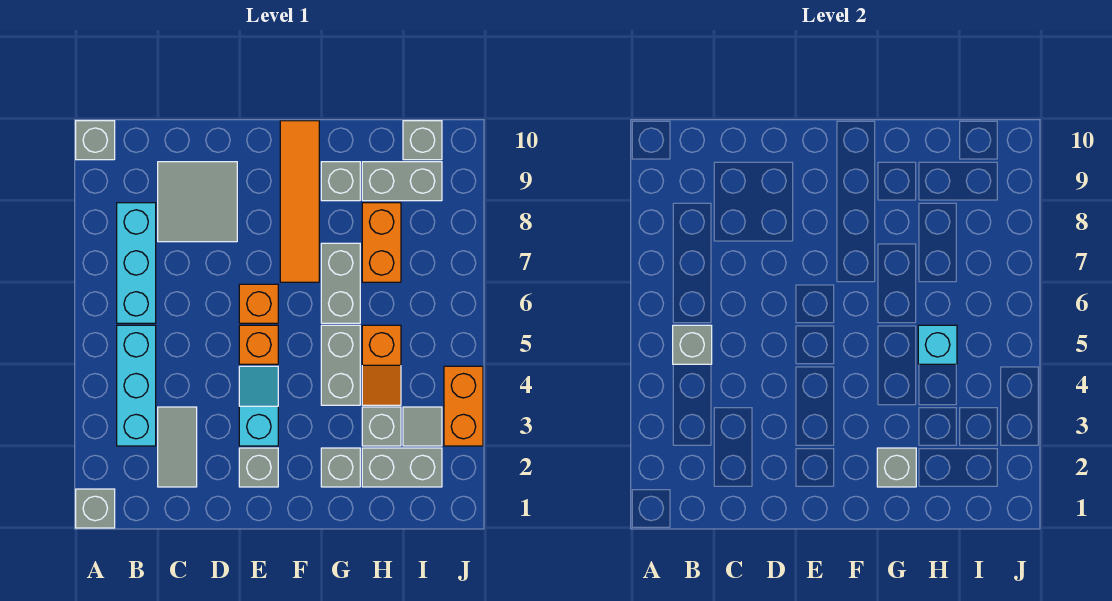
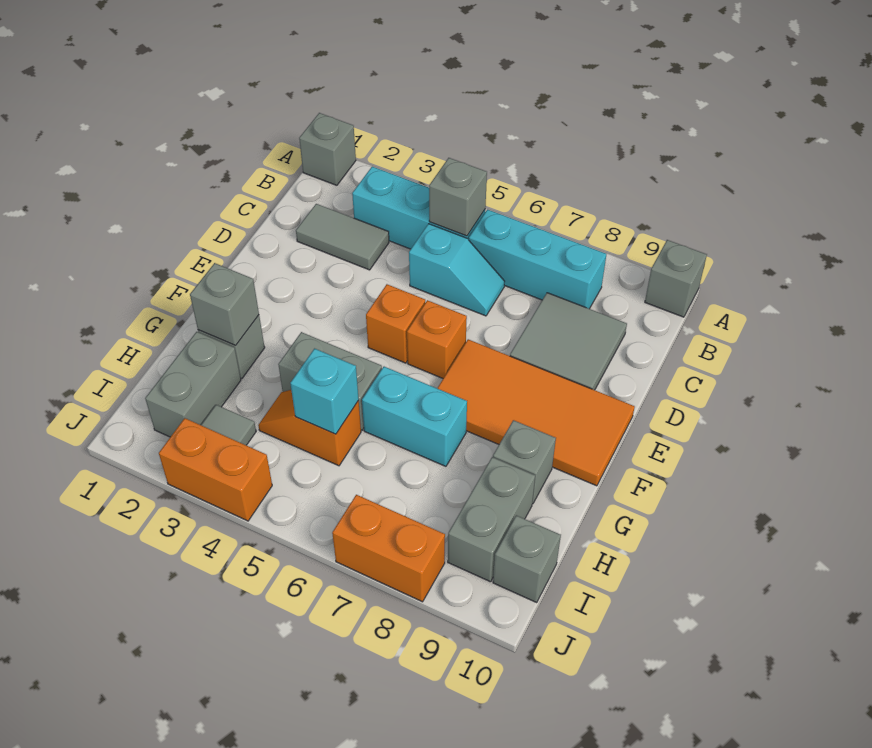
grey brick E2 level 1 -> none
cyan slope E3:E4 level 1 top 3 -> cyan slope C5:C6 level 1 top 5
orange tile F7:F10 level 1 -> orange tile E7:F10 level 1
grey brick G6:G7 level 1 -> cyan brick G6:G7 level 1
grey brick H3 level 1 -> none
orange brick H7:H8 level 1 -> orange brick J7:J8 level 1

